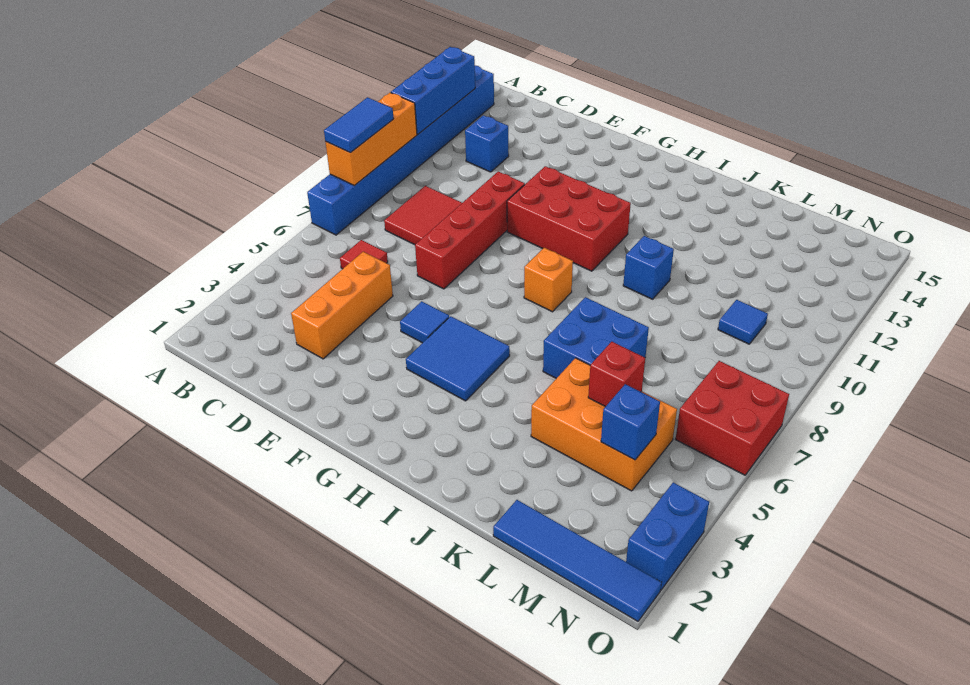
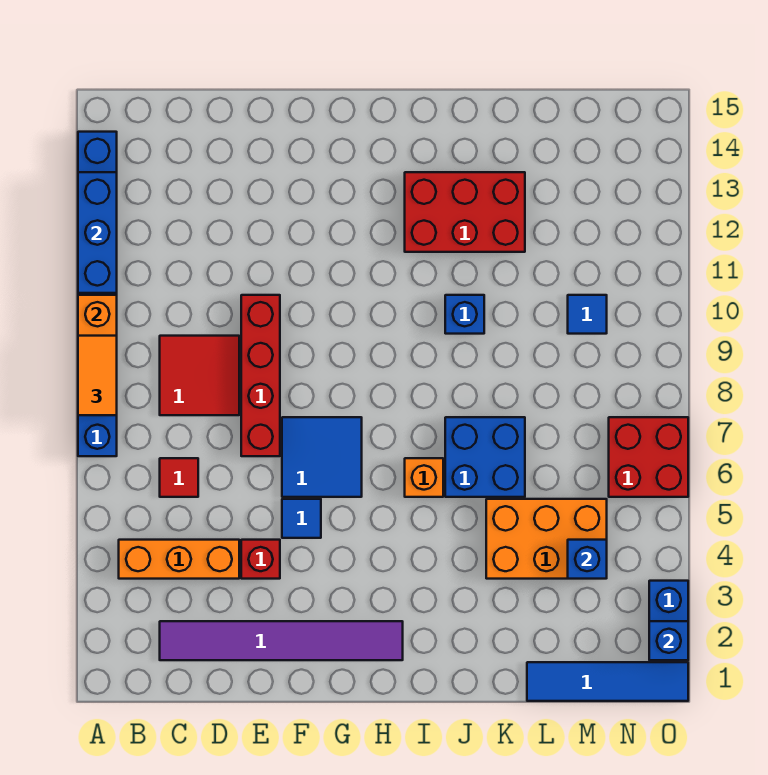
blue tile A8:A9 level 3 -> orange tile A8:A9 level 3
none -> purple tile C2:H2 level 1
blue brick C12 level 1 -> blue brick O2 level 2
orange brick D3:D5 level 1 -> orange brick B4:D4 level 1
red brick F10:H11 level 1 -> red brick I12:K13 level 1
blue tile G4:H5 level 1 -> blue tile F6:G7 level 1
orange brick H8 level 1 -> orange brick I6 level 1
red brick L5 level 2 -> red brick E4 level 1

